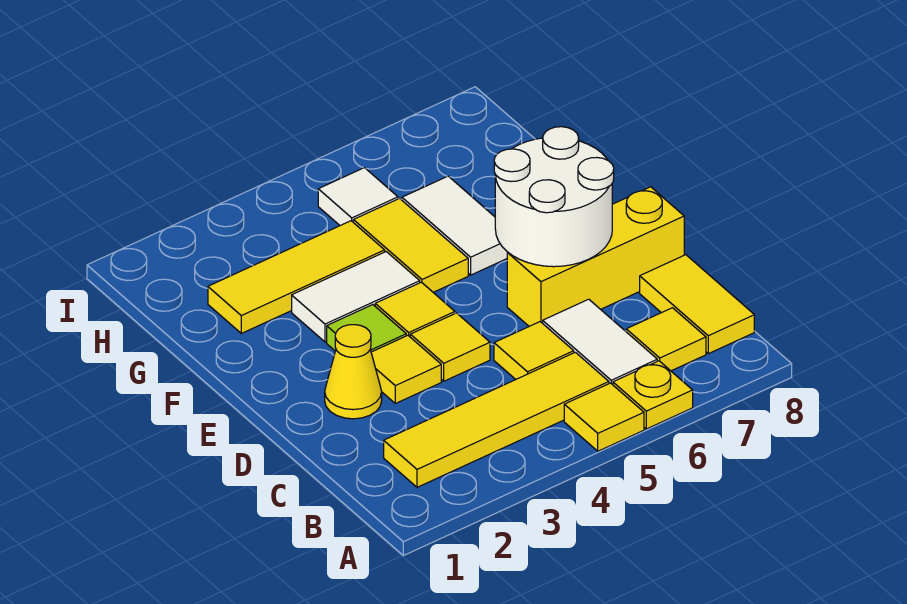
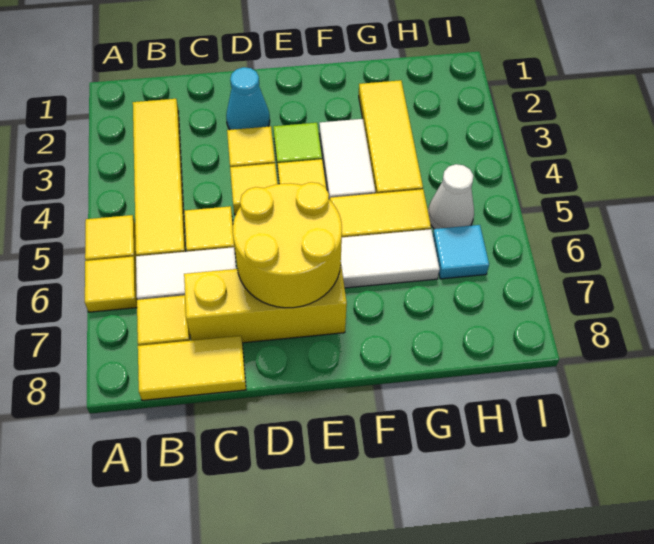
yellow plate A6 level 1 -> yellow tile A6 level 1
yellow cone D2 level 1 -> cyan cone D2 level 1
yellow brick D6:D8 level 1 -> yellow brick C7:E7 level 1
white round brick D6:E7 level 2 -> yellow round brick D6:E7 level 2
white tile H5 level 1 -> white cone H5 level 1
none -> cyan tile H6 level 1

